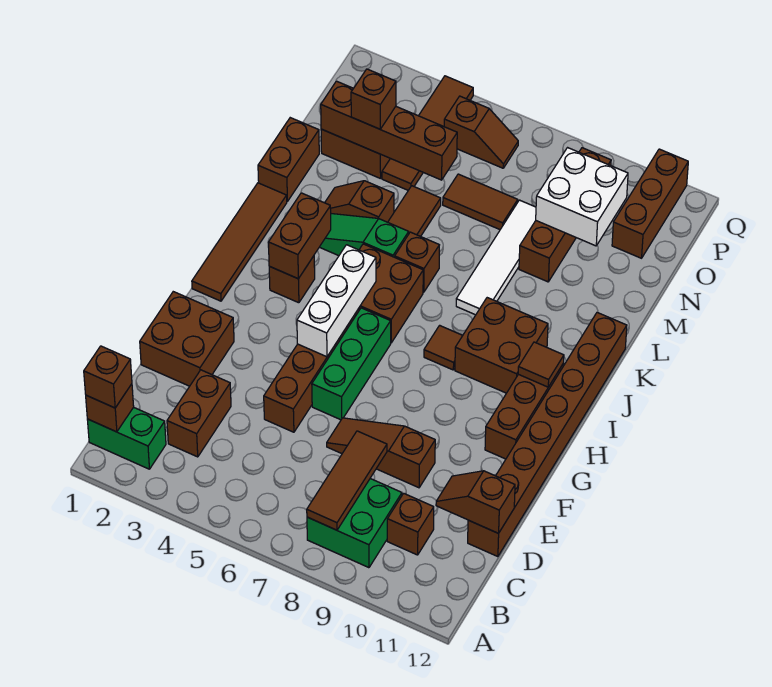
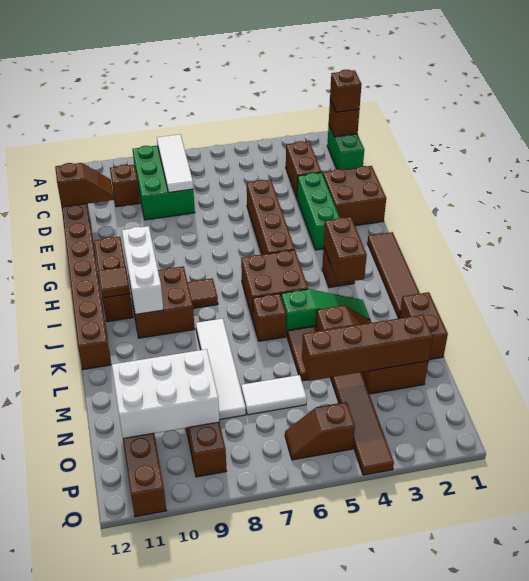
green brick B1:B2 level 1 -> green brick B1:C1 level 1
green brick B8:C9 level 1 -> green brick B8:D9 level 1
brown tile B8:D8 level 2 -> white tile B8:D8 level 2
brown slope E7:E9 level 1 top 9 -> none
green brick F6:H6 level 1 -> green brick E3:G3 level 1
white brick G5:I5 level 2 -> white brick H10:J10 level 2
brown brick N3 level 3 -> none
brown tile N6:N7 level 1 -> white tile N6:N7 level 1
white brick N9:O10 level 2 -> white brick N9:O11 level 2

